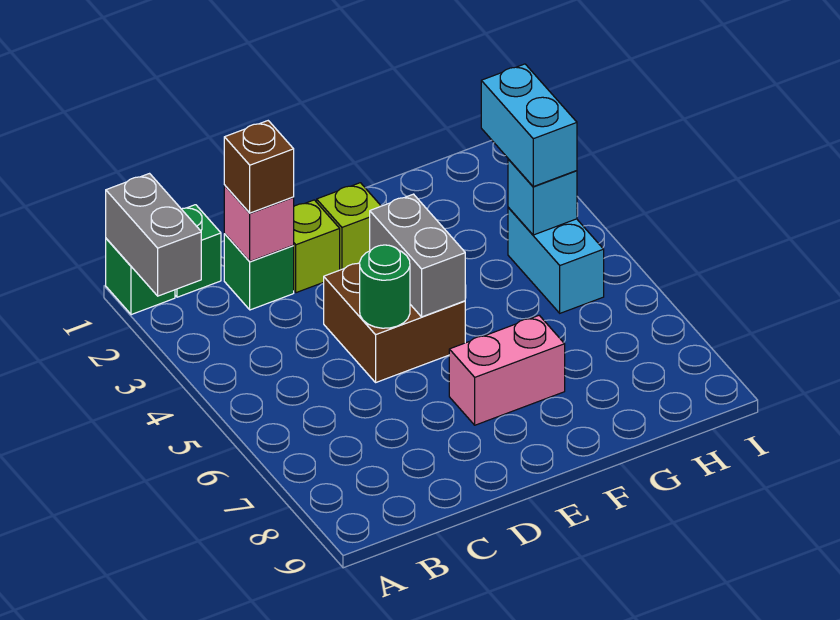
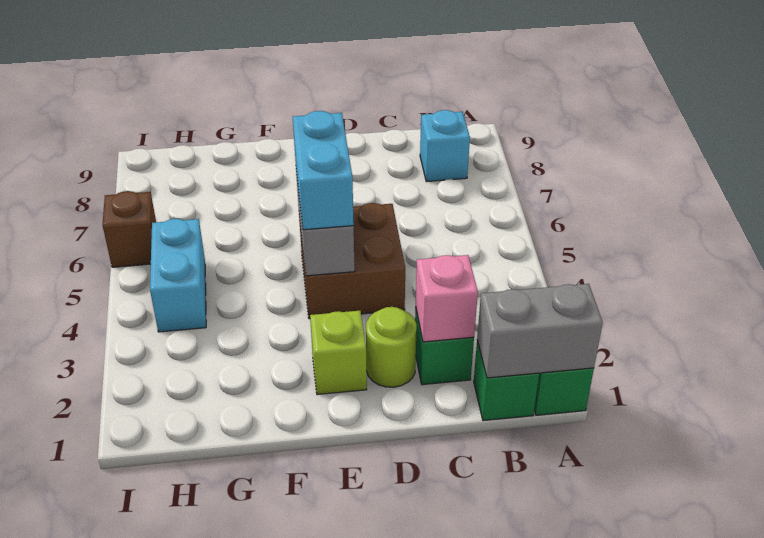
grey brick A1:A2 level 2 -> grey brick A1:B1 level 2
brown brick C2 level 3 -> brown brick I6 level 1
lime brick D2 level 1 -> lime round brick D2 level 1
green round brick D5 level 2 -> none
pink brick E7:F7 level 1 -> none
cyan brick H3:H4 level 3 -> cyan brick E4:E5 level 3
cyan brick H4 level 2 -> cyan brick B8 level 1

